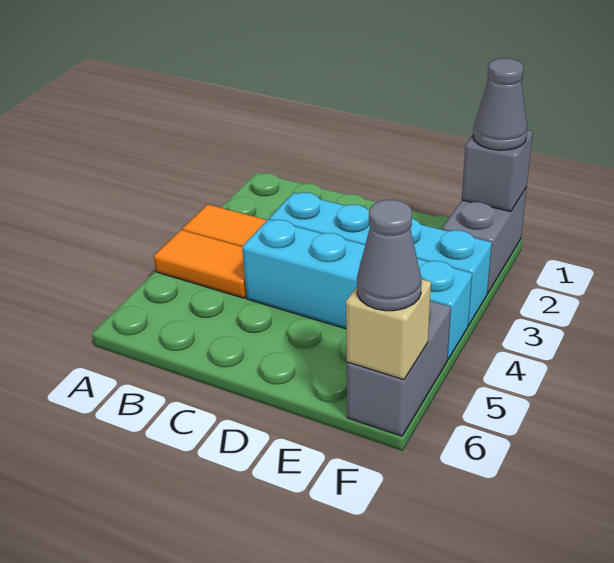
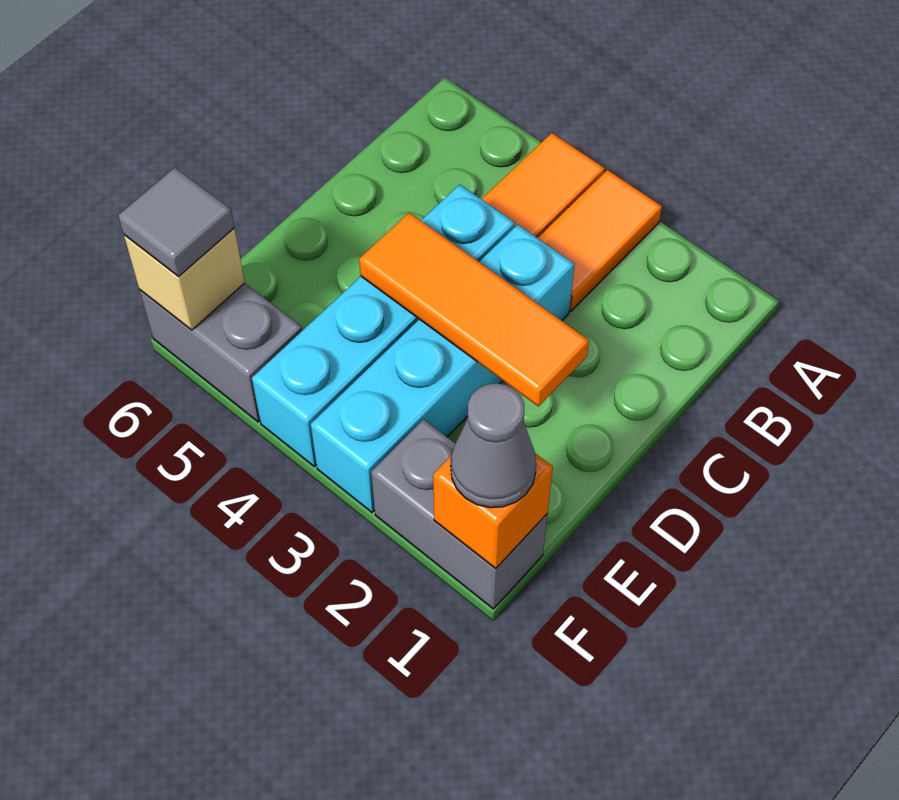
none -> orange tile D2:D4 level 2
grey brick F1 level 2 -> orange brick F1 level 2
grey cone F6 level 3 -> grey tile F6 level 3

